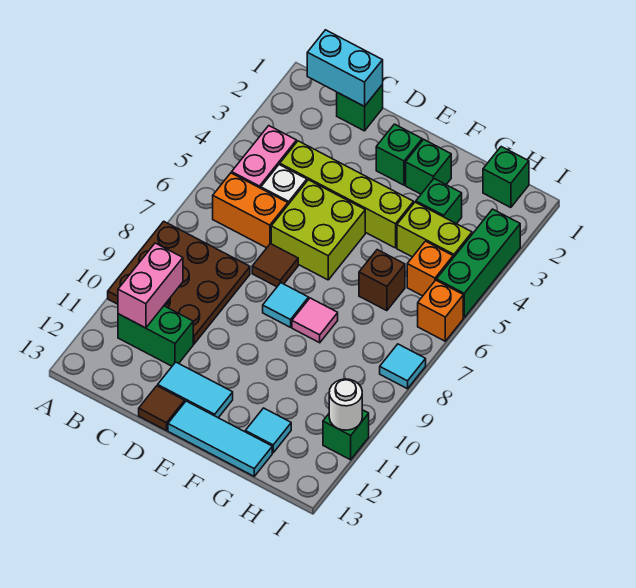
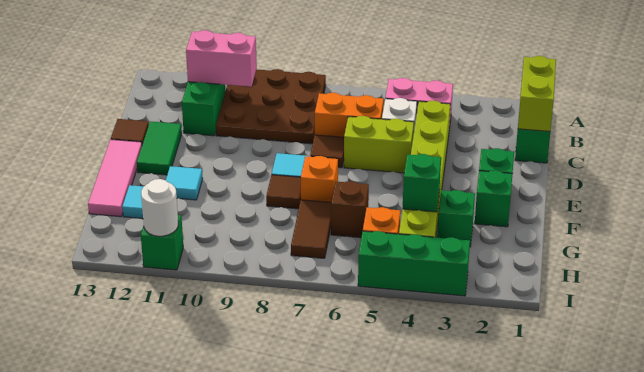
cyan brick B1:C1 level 2 -> lime brick B1:C1 level 2
orange brick B6:C6 level 1 -> orange brick C6:C7 level 1
lime brick D5:E6 level 1 -> lime brick D5:D6 level 1
cyan tile D12:E12 level 1 -> green tile D12:E12 level 1
cyan tile E13:G13 level 1 -> pink tile E13:G13 level 1
pink tile F8 level 1 -> brown tile F8 level 1
none -> brown tile G7:H7 level 1
green brick H1 level 1 -> green brick G4 level 2
orange brick I6 level 1 -> orange brick F7 level 1
cyan tile I8 level 1 -> cyan tile F11 level 1

